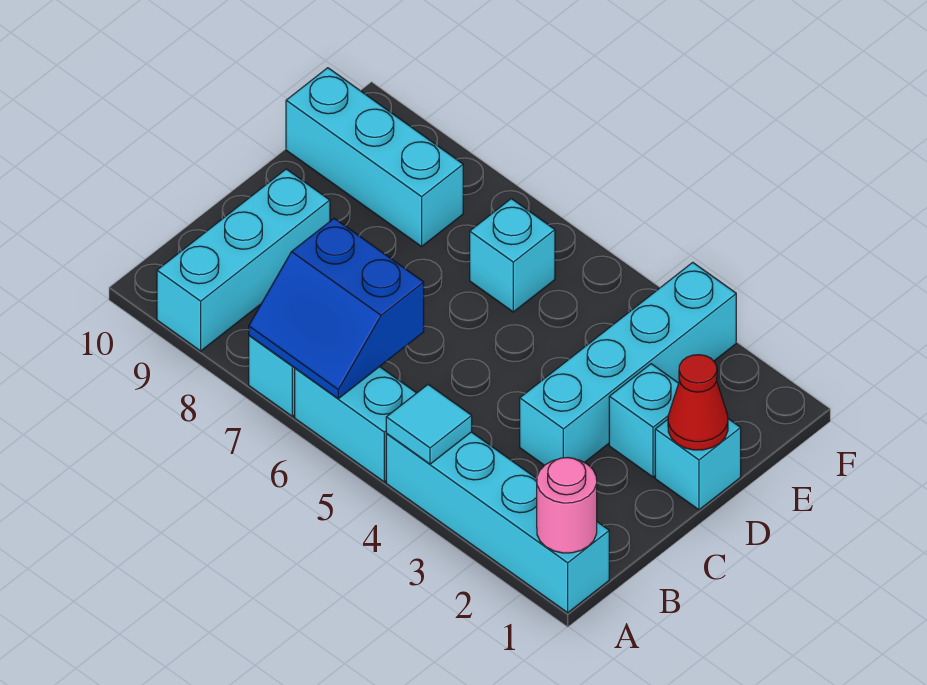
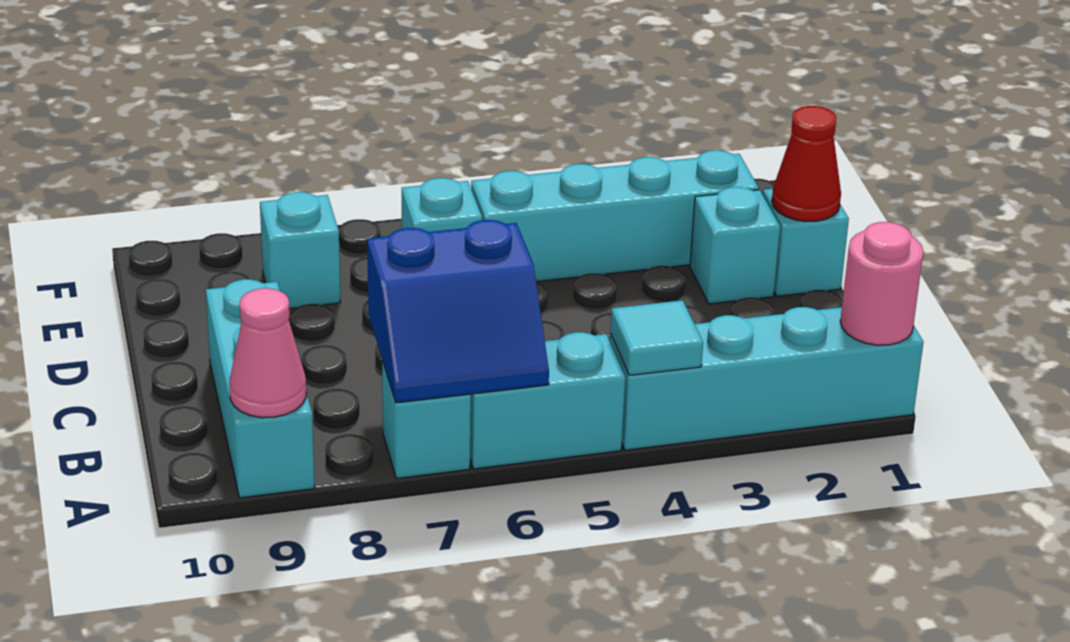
none -> pink cone A9 level 2
cyan brick C3:F3 level 1 -> cyan brick E2:E5 level 1
cyan brick E8:E10 level 1 -> cyan brick E8 level 1

